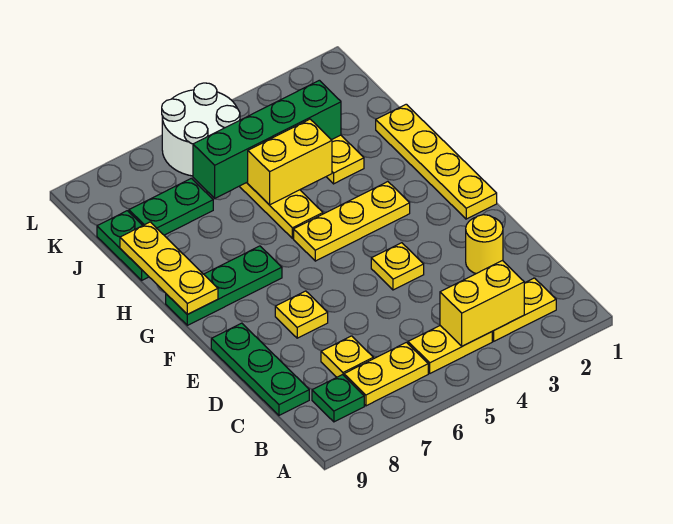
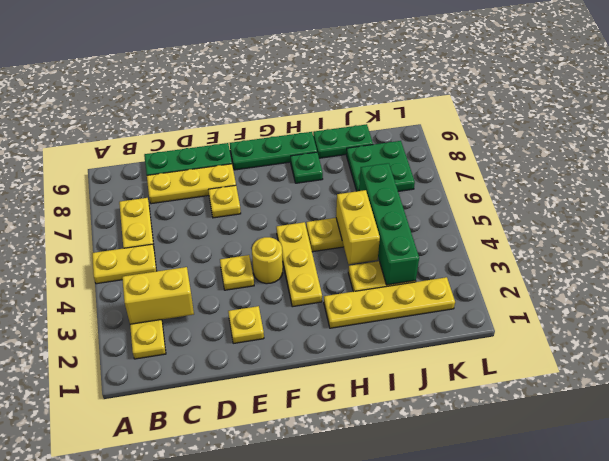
yellow brick B3:B4 level 2 -> yellow brick B3:C3 level 2
yellow plate B4:B5 level 1 -> yellow plate A5:B5 level 1
green plate B8 level 1 -> green plate H8 level 1
yellow plate C7 level 1 -> yellow plate E2 level 1
yellow round brick D2 level 1 -> yellow round brick F4 level 1
yellow plate F1:I1 level 1 -> yellow plate H2:K2 level 1
green plate G7:G9 level 1 -> green plate F9:H9 level 1
yellow plate G9:I9 level 2 -> yellow plate C8:E8 level 1
green plate J7:J8 level 1 -> green plate J7:K8 level 1
white round brick K5:L6 level 1 -> none

